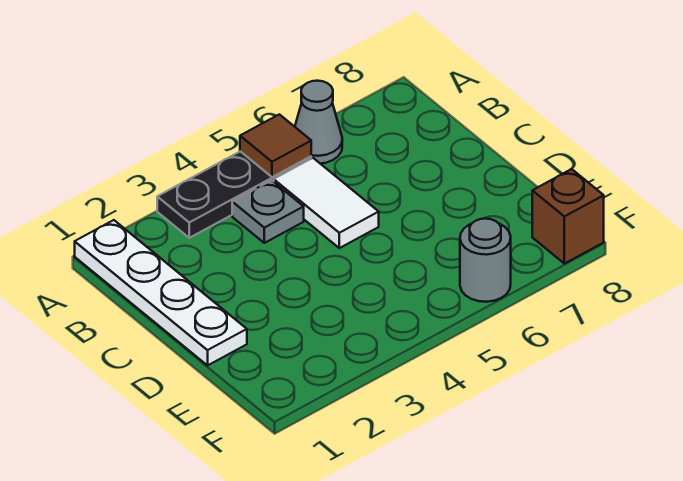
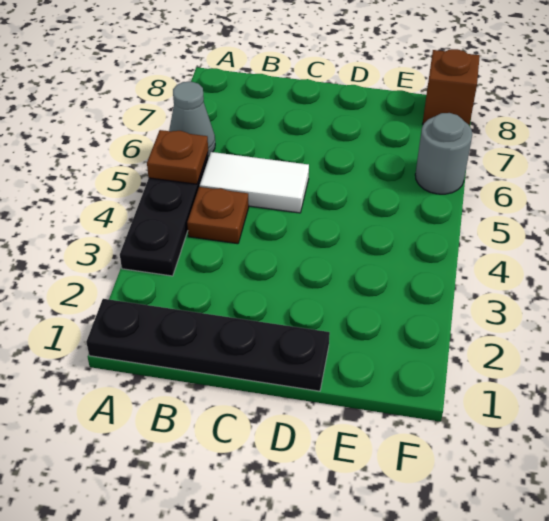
white plate A1:D1 level 1 -> black plate A1:D1 level 1
brown tile A5 level 2 -> brown plate A5 level 2
grey plate B4 level 1 -> brown plate B4 level 1

